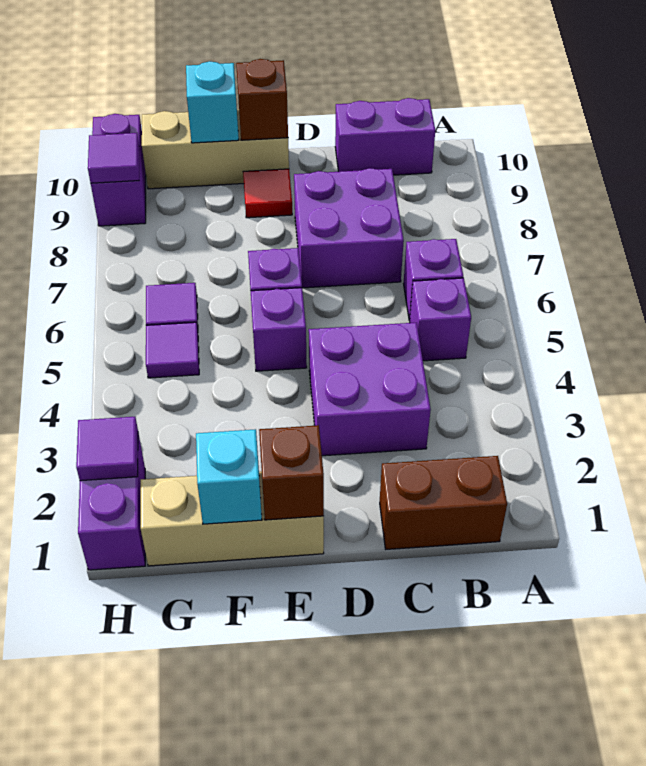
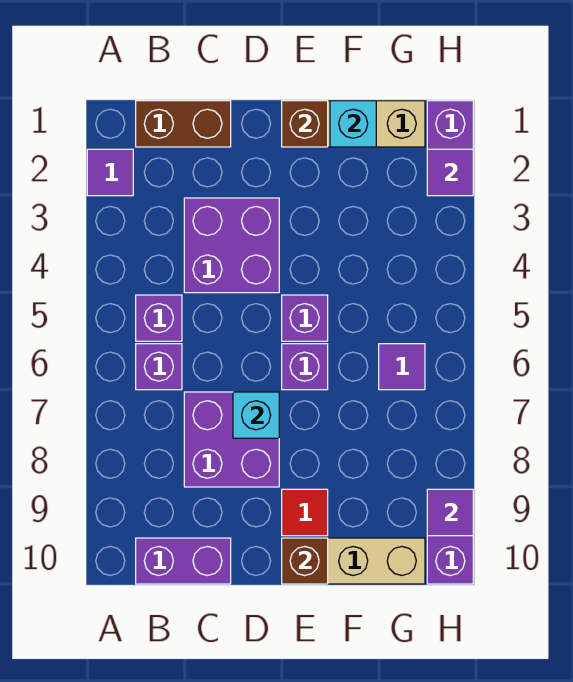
cyan brick F10 level 2 -> cyan brick D7 level 2
purple tile G5 level 1 -> purple tile A2 level 1

